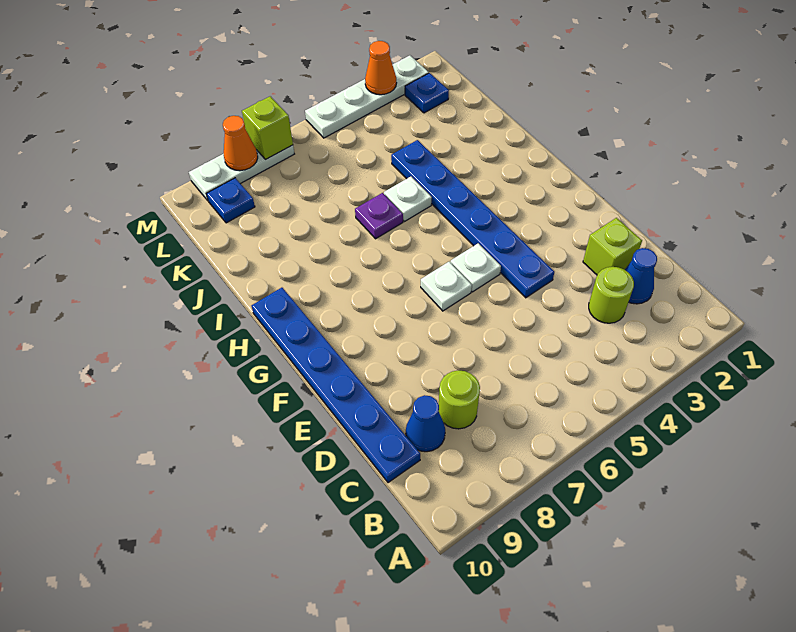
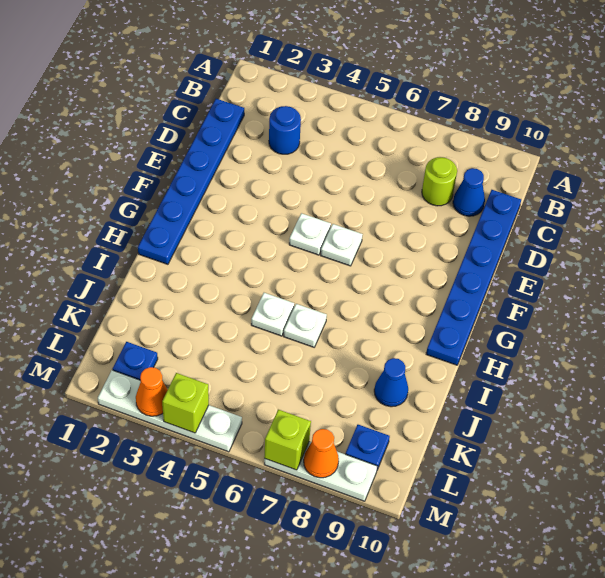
blue cone C2 level 1 -> blue cone J9 level 1
lime round brick C3 level 1 -> blue round brick C3 level 1
lime brick D2 level 1 -> lime brick M4 level 2
blue plate E4:J4 level 1 -> blue plate C1:H1 level 1
purple plate I6 level 1 -> white plate I6 level 1

